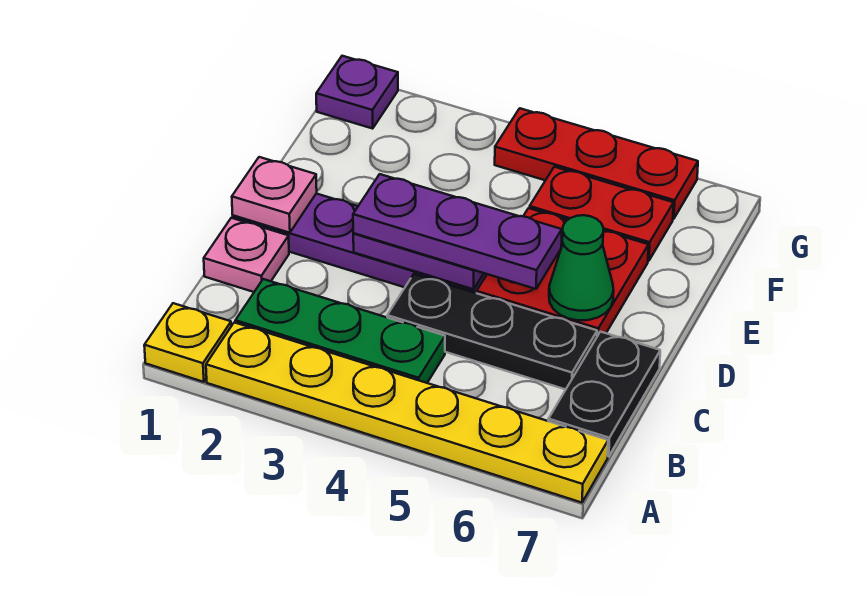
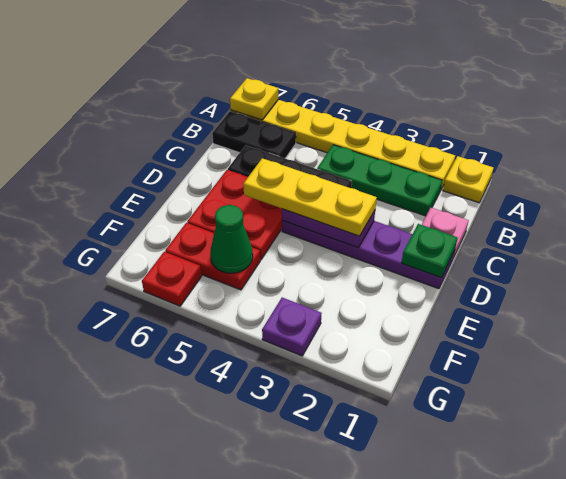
none -> yellow plate A7 level 2
black plate B7:C7 level 1 -> black plate B6:B7 level 1
pink plate D1 level 2 -> green plate D1 level 2
purple plate D3:D5 level 3 -> yellow plate D3:D5 level 3
green cone D6 level 2 -> green cone F5 level 2
purple plate G1 level 1 -> purple plate G3 level 1
red plate G4:G6 level 1 -> red plate G6 level 1

